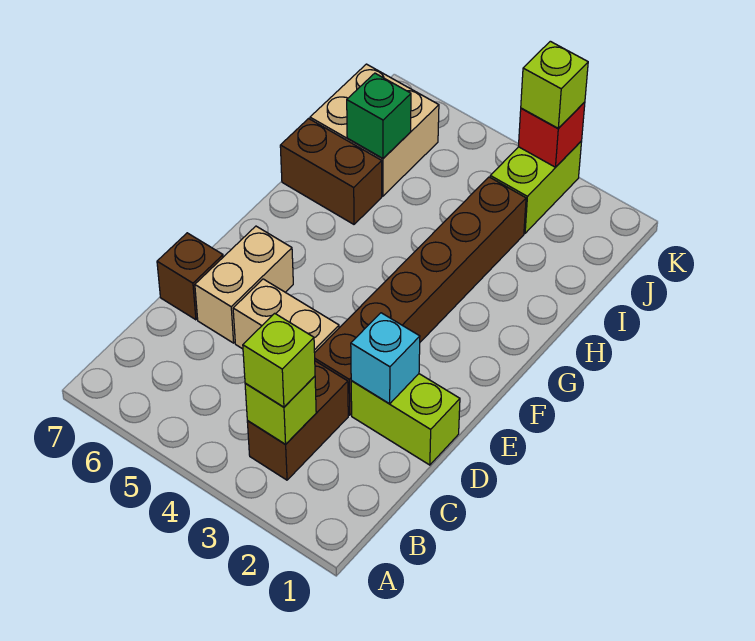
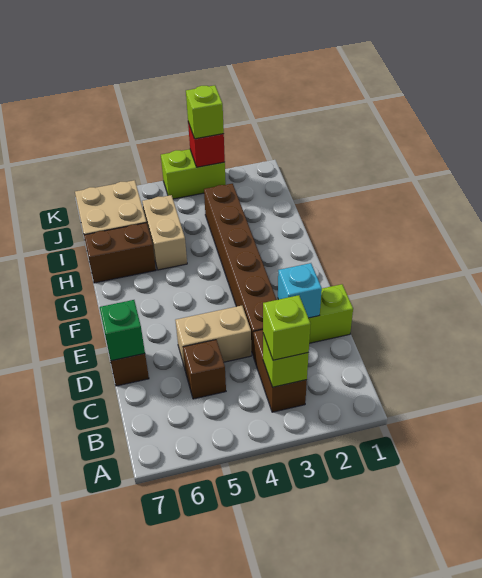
none -> brown brick C5 level 1
tan brick D6:E6 level 1 -> tan brick H5:I5 level 1
green brick I6 level 2 -> green brick D7 level 2
lime brick J3:K3 level 1 -> lime brick K3:K4 level 1

